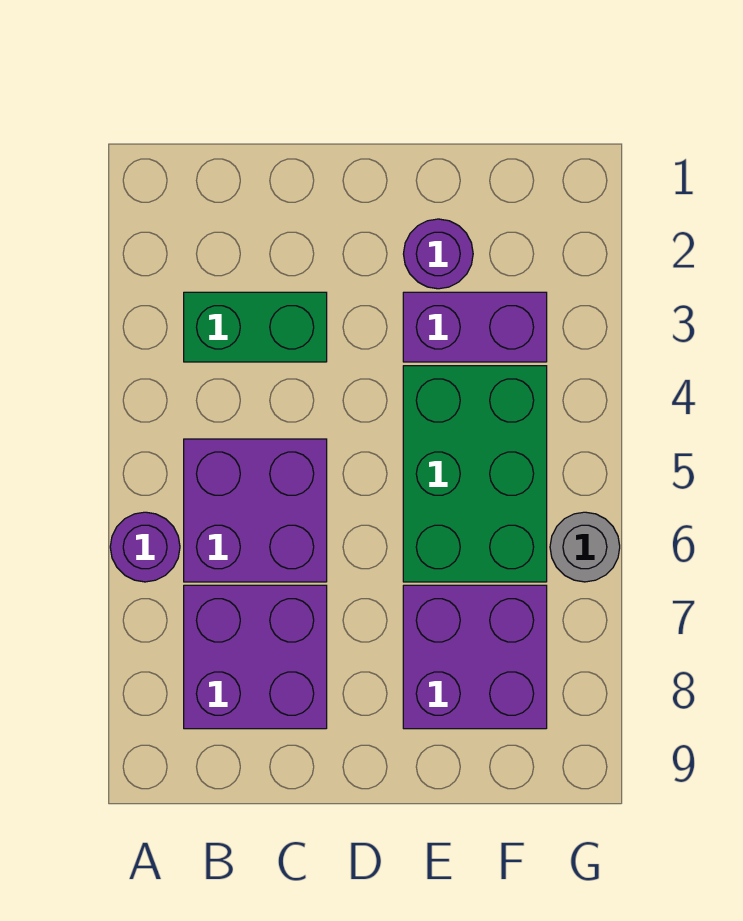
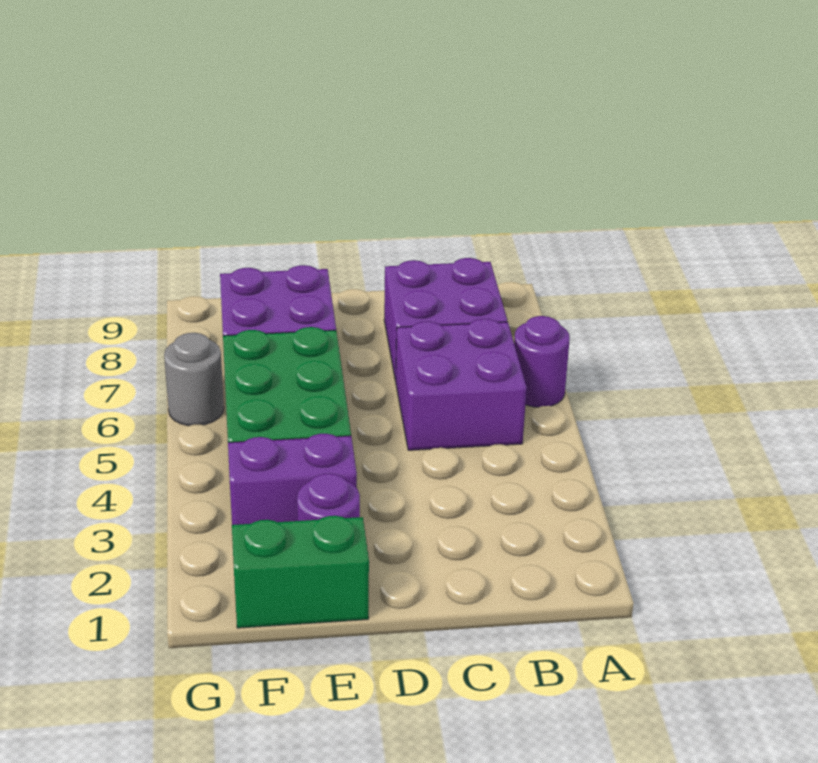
green brick B3:C3 level 1 -> green brick E1:F1 level 1

